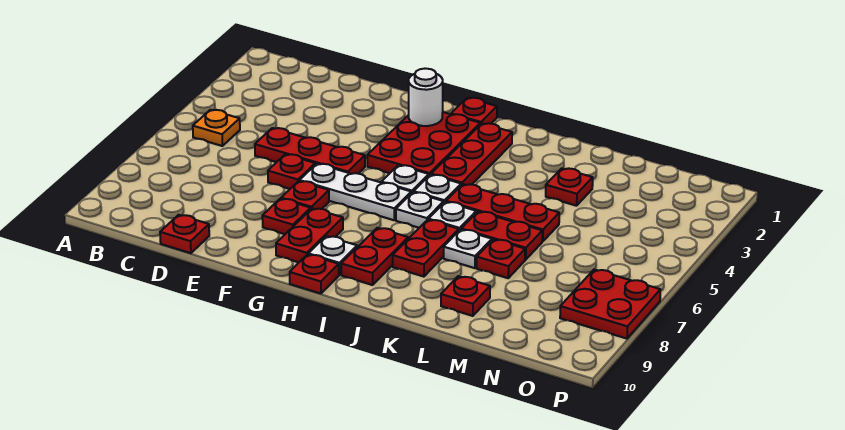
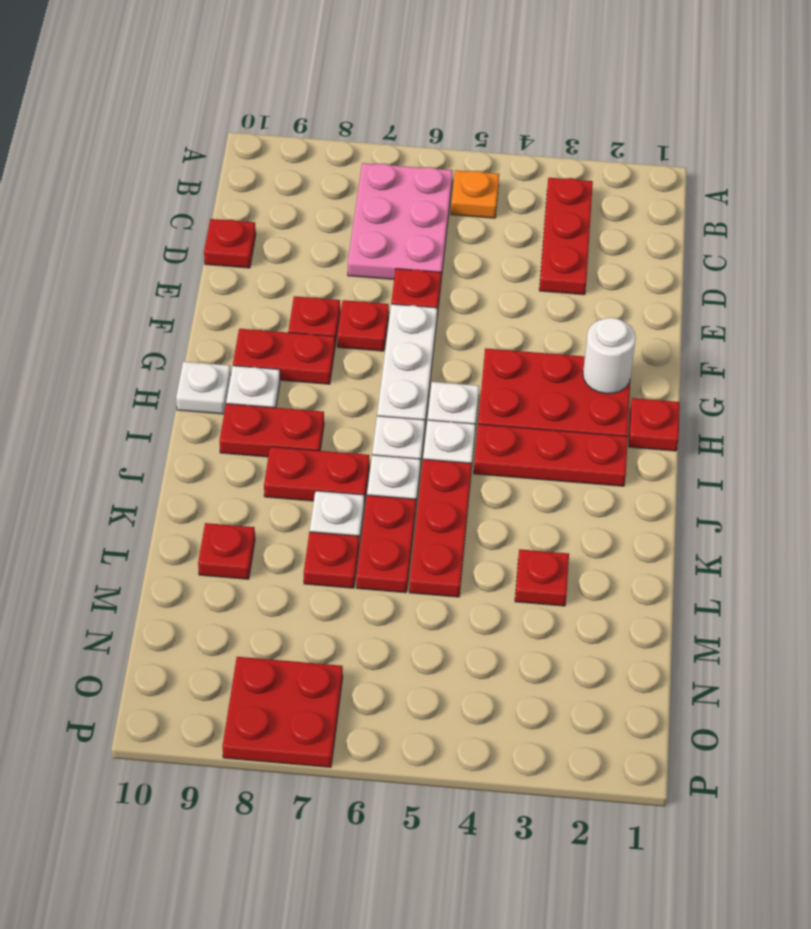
none -> pink plate B6:D7 level 1
red plate D5:F5 level 1 -> red plate B3:D3 level 1
red plate H10 level 1 -> white plate H10 level 1

